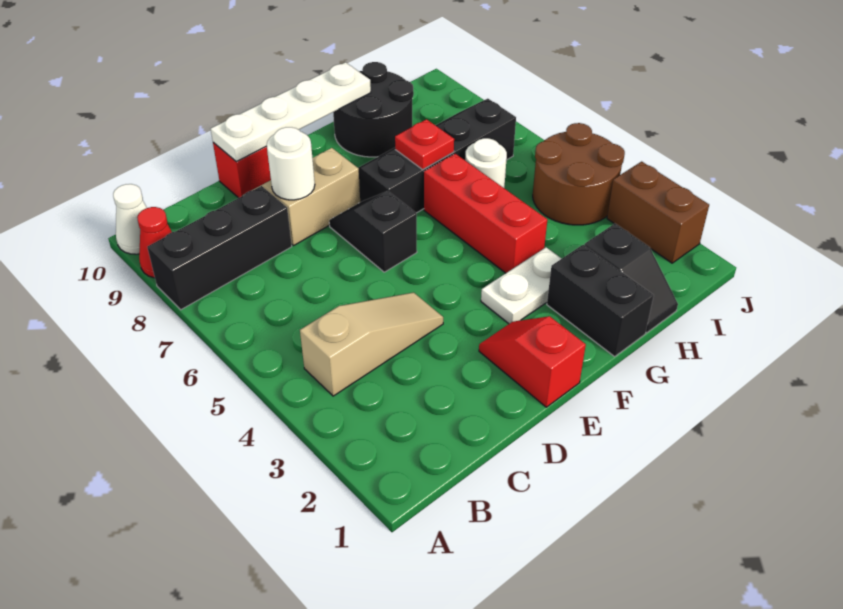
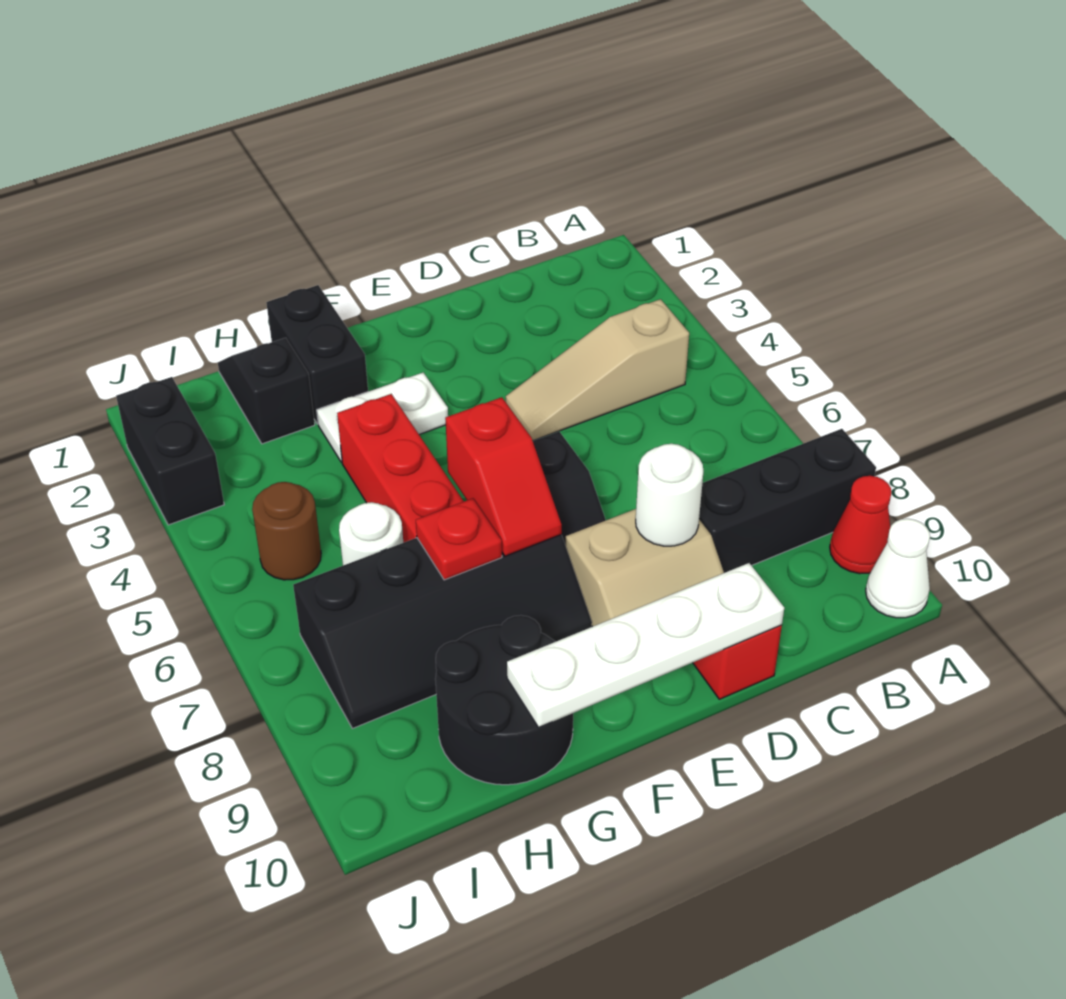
red slope E1:E2 level 1 top 1 -> red slope F6:F7 level 2 top 6
brown round brick I4:J5 level 1 -> brown round brick I5 level 1
brown brick J2:J3 level 1 -> black brick J2:J3 level 1

